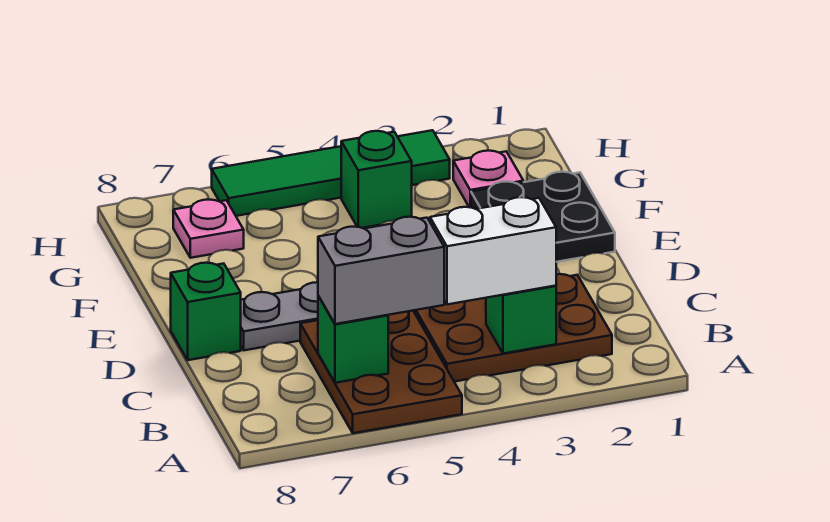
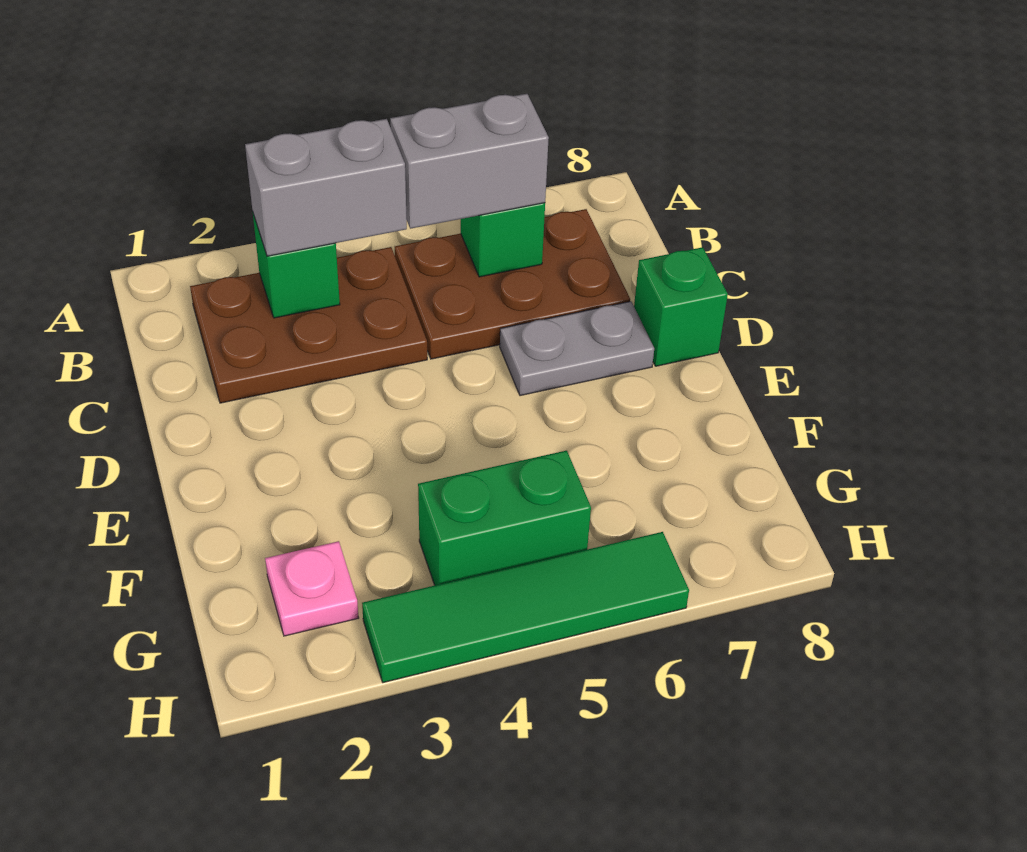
brown plate A5:C6 level 1 -> brown plate B5:C7 level 1
white brick B3:B4 level 3 -> grey brick B3:B4 level 3
black plate E1:F2 level 1 -> none
green brick G4 level 1 -> green brick G4:G5 level 1
pink plate G7 level 1 -> none

